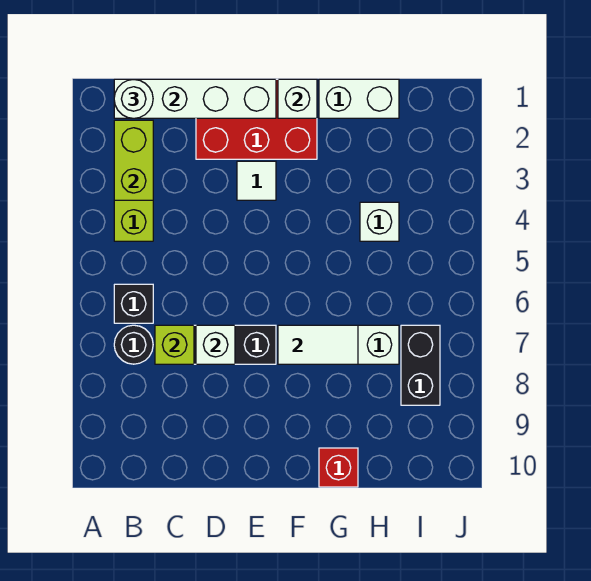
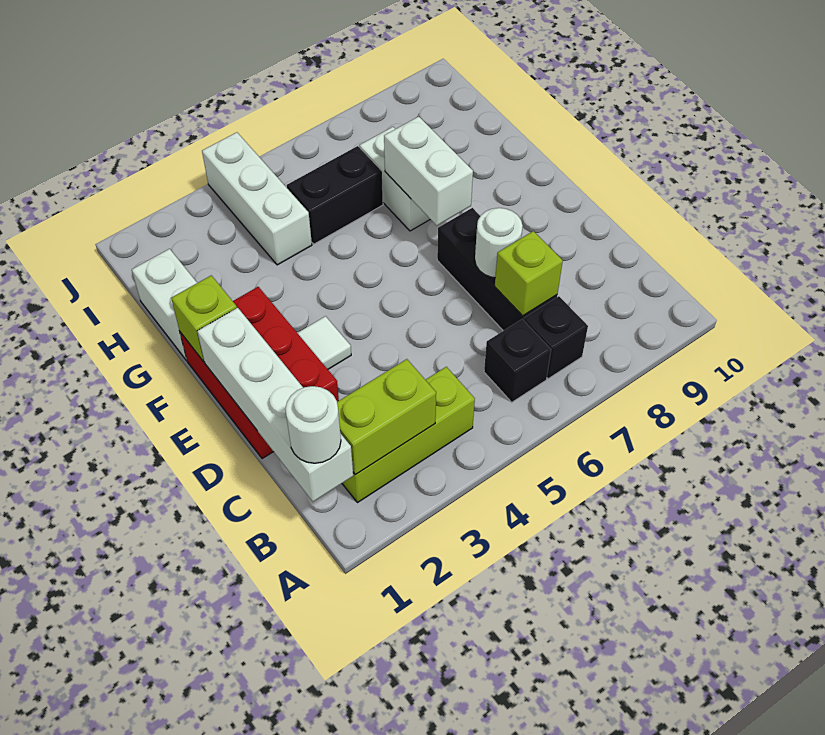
black round brick B7 level 1 -> black brick B7 level 1
white brick D7 level 2 -> white round brick D7 level 2
white brick F1 level 2 -> lime brick F1 level 2
white tile F7:G7 level 2 -> white brick F7:G7 level 2
red brick G10 level 1 -> none
white brick H4 level 1 -> white brick H4:J4 level 1
black brick I7:I8 level 1 -> black brick H5:H6 level 1

